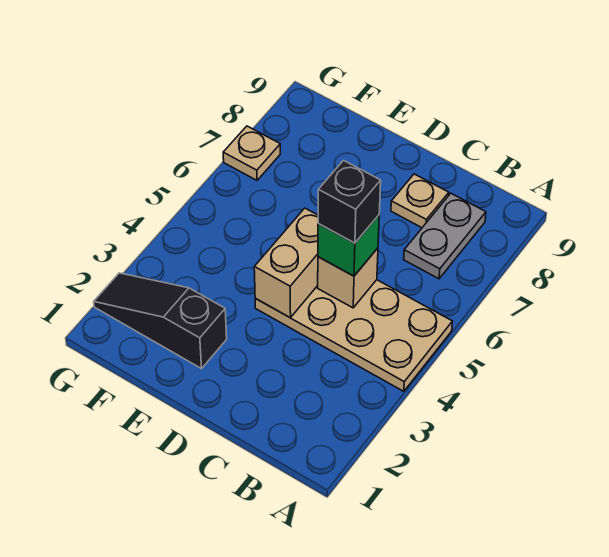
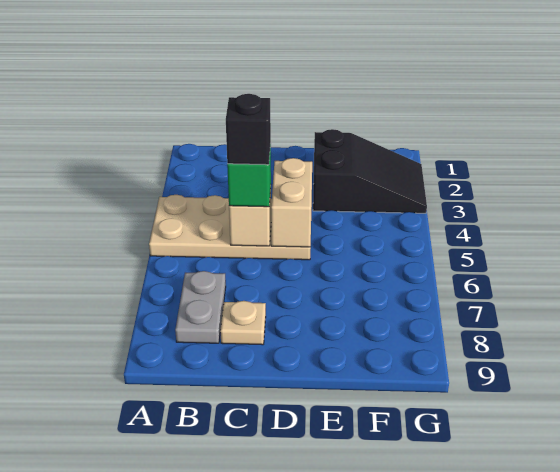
black slope E2:G2 level 1 top E -> black slope E2:G3 level 1 top E
tan plate G7 level 1 -> none

